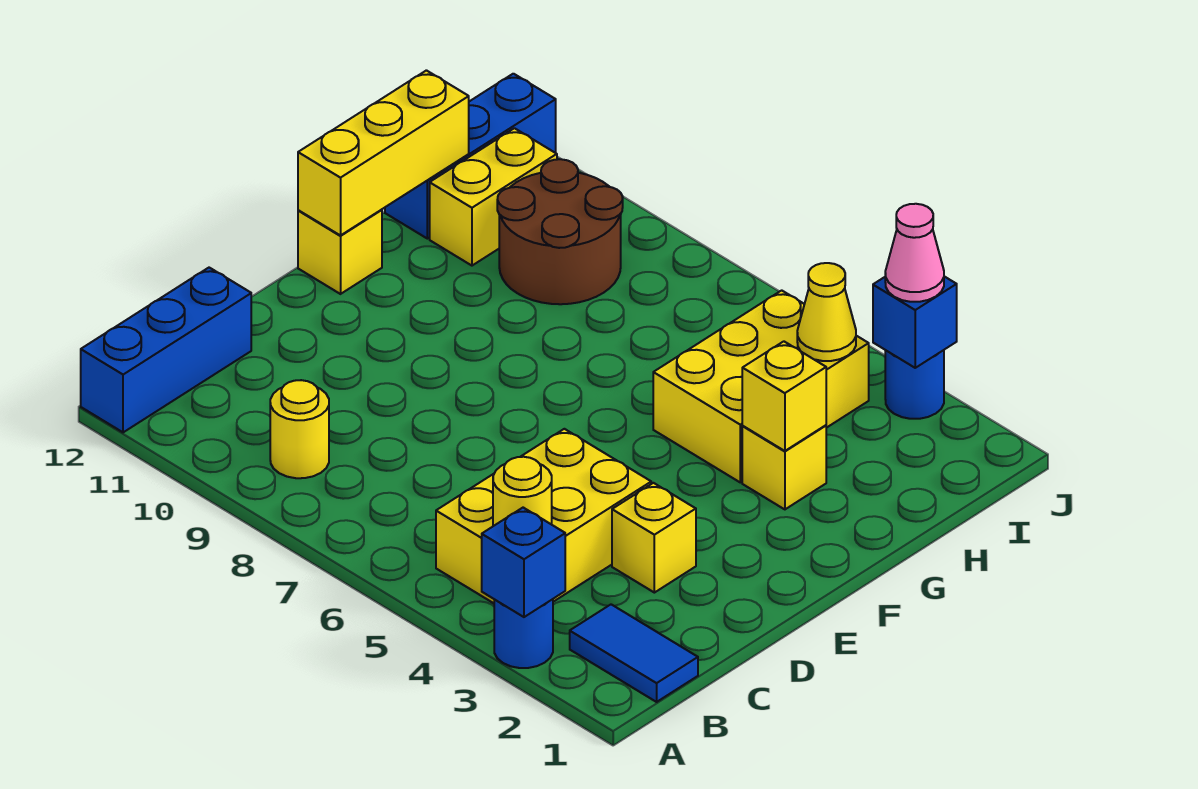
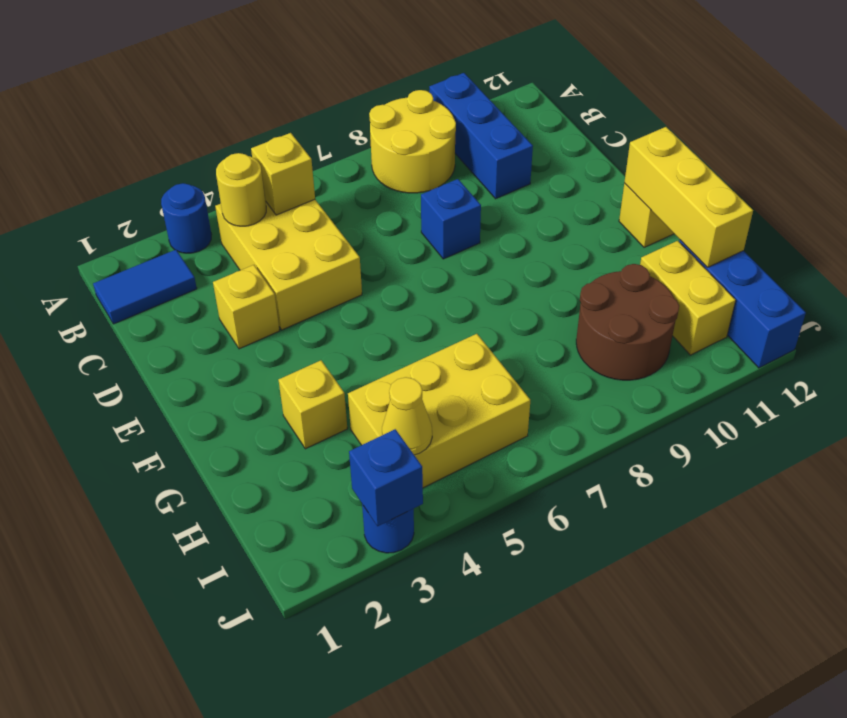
blue brick A3 level 2 -> blue brick D8 level 1
blue brick A12:C12 level 1 -> blue brick A10:C10 level 1
yellow round brick B9 level 1 -> yellow round brick A8:B9 level 1
yellow brick G3 level 2 -> yellow brick B5 level 2
yellow brick G4:I5 level 1 -> yellow brick H4:I6 level 1
pink cone J3 level 3 -> none

